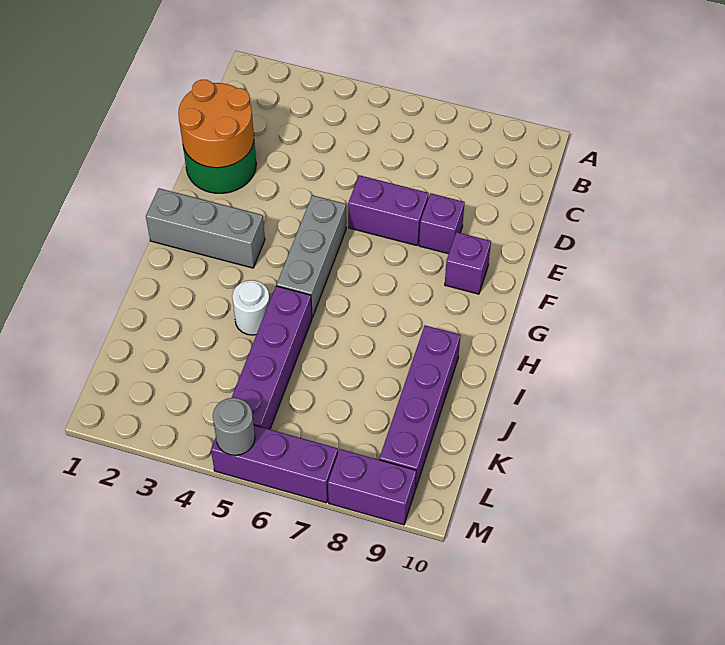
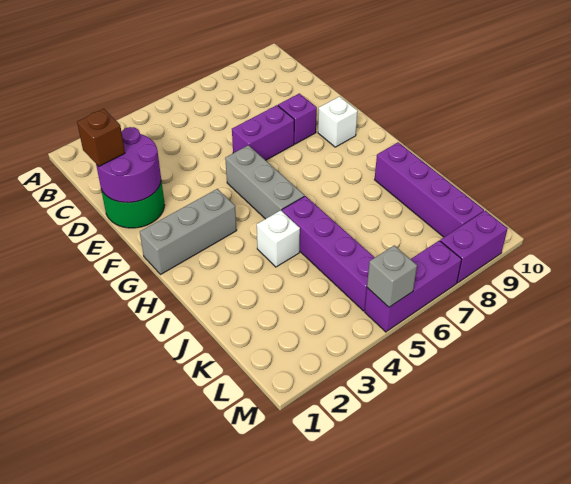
orange round brick D1:E2 level 2 -> purple round brick D1:E2 level 2
none -> brown brick D1 level 3
purple brick F9 level 1 -> white brick F9 level 1
white round brick I4 level 1 -> white brick I4 level 1
grey round brick M5 level 2 -> grey brick M5 level 2

